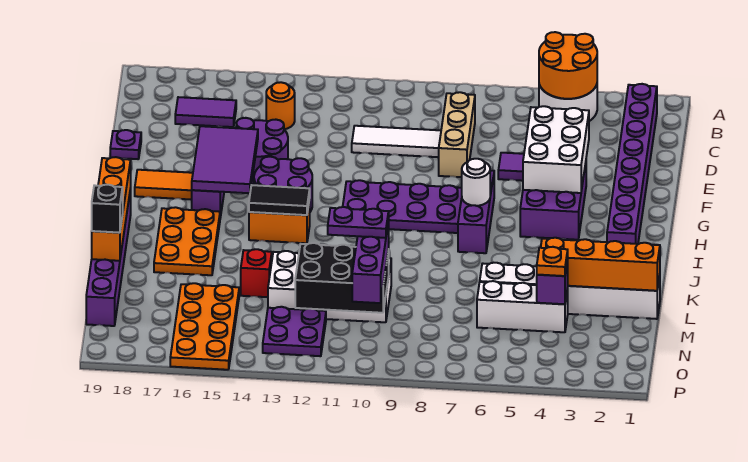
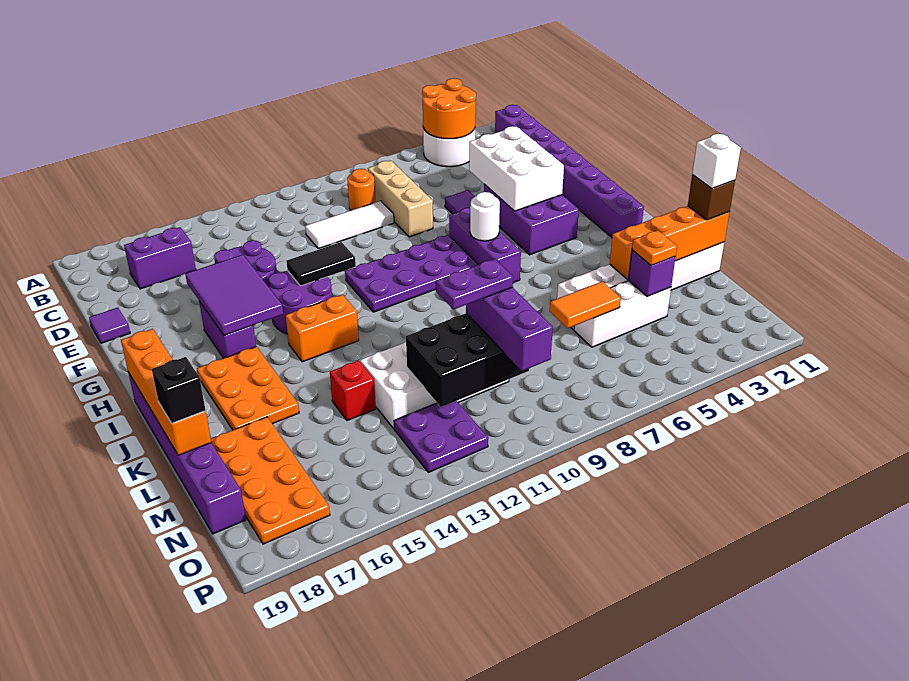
orange round brick C14 level 1 -> orange round brick C9 level 1
purple tile C16:C17 level 1 -> purple brick C16:C17 level 1
purple plate E19 level 1 -> purple tile E19 level 1
orange tile G17:G18 level 1 -> orange tile M6:M7 level 2
black tile I13:I14 level 2 -> black tile G12:G13 level 2
none -> brown brick L1 level 3
none -> white brick L1 level 4
orange plate M15:P16 level 1 -> orange plate L17:O18 level 1

